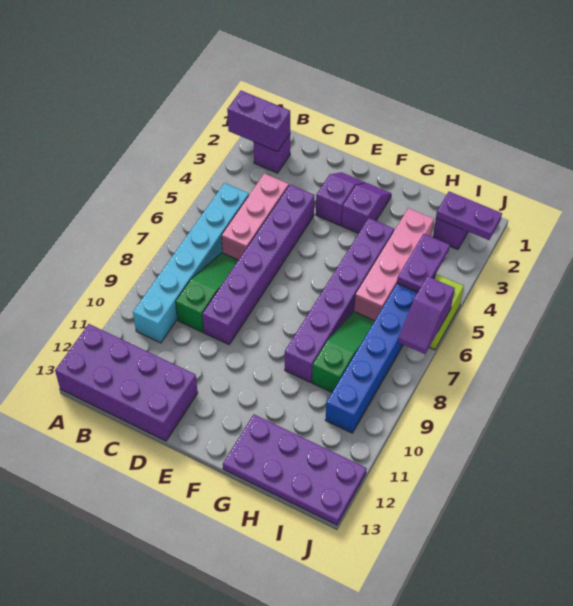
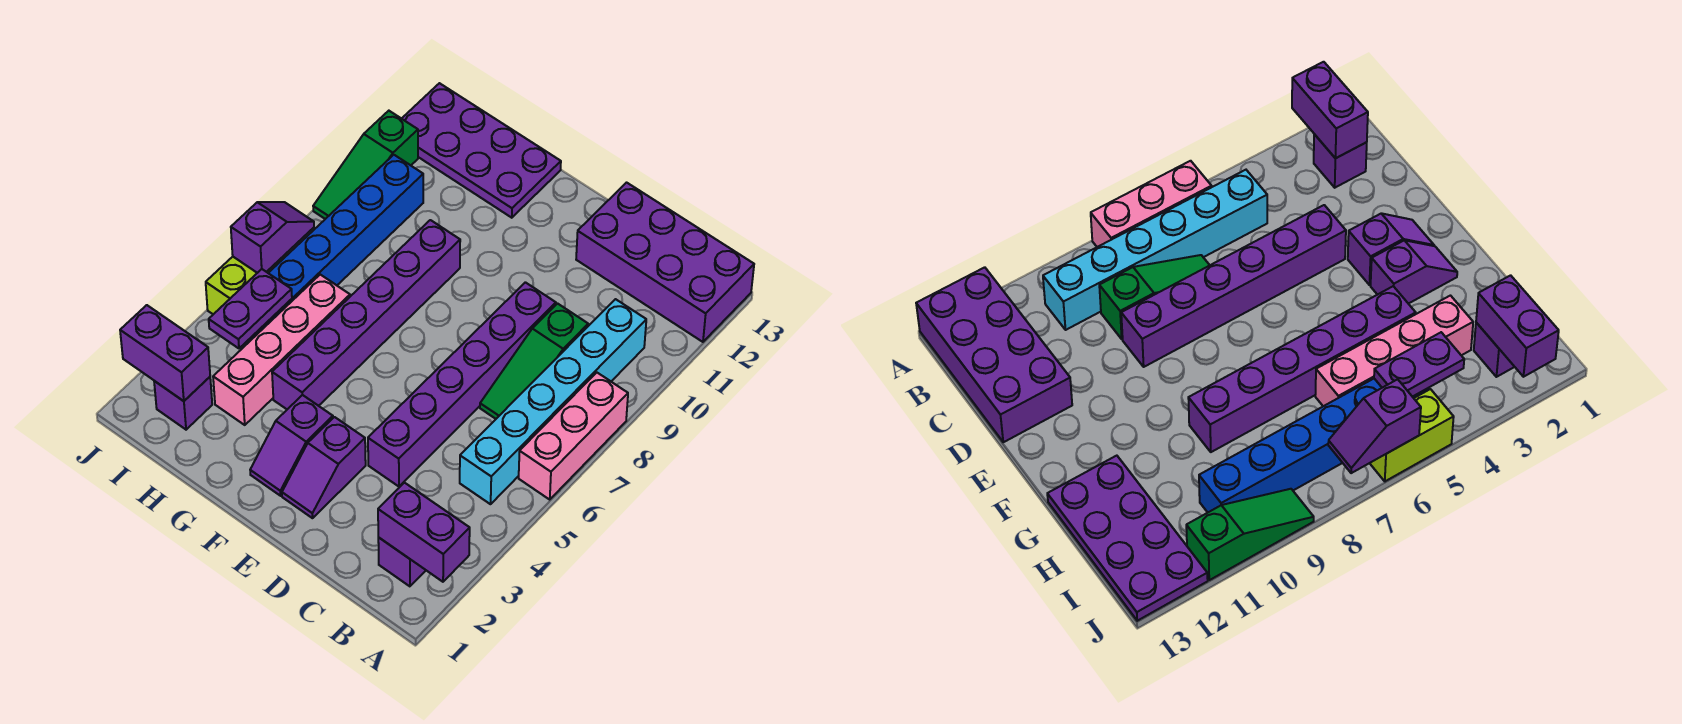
pink brick C4:C6 level 1 -> pink brick A6:A8 level 1
green slope H7:H9 level 1 top 9 -> green slope J9:J11 level 1 top 11
purple plate I2:J2 level 2 -> purple brick I2:J2 level 2

